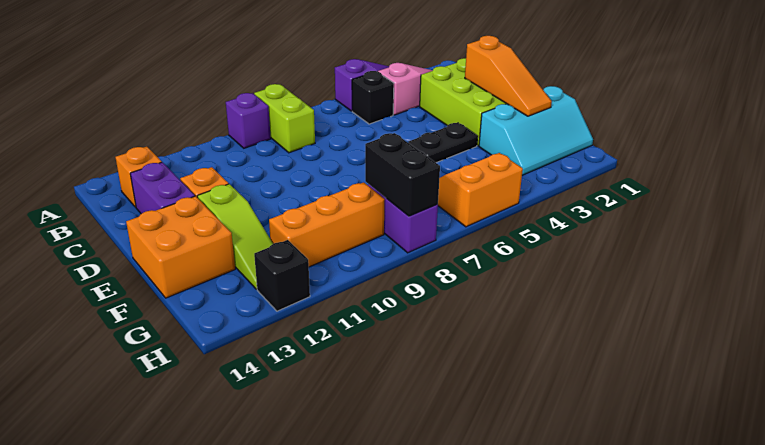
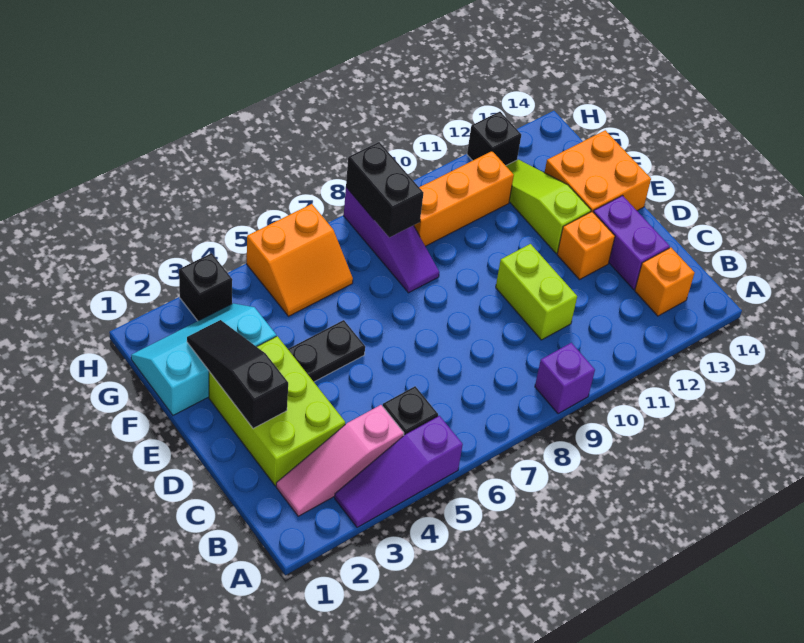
lime brick A8:B8 level 1 -> lime brick C10:D10 level 1
orange slope D2:F2 level 2 top D -> black slope D2:F2 level 2 top D
none -> black brick H3 level 1

